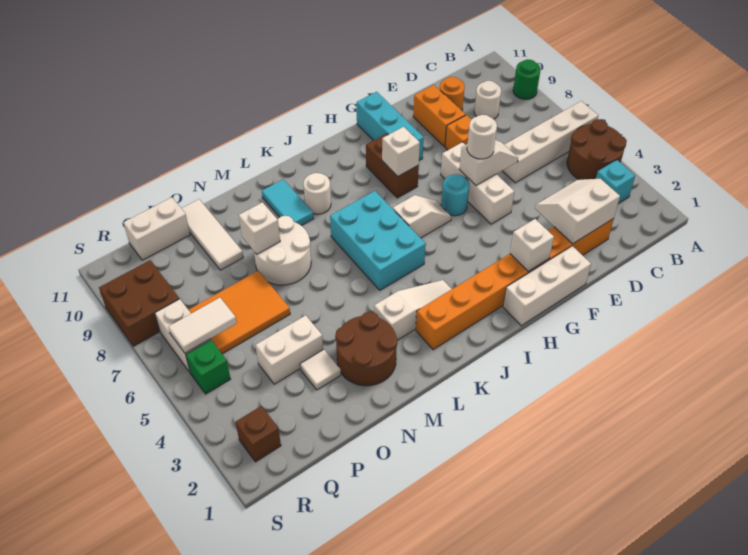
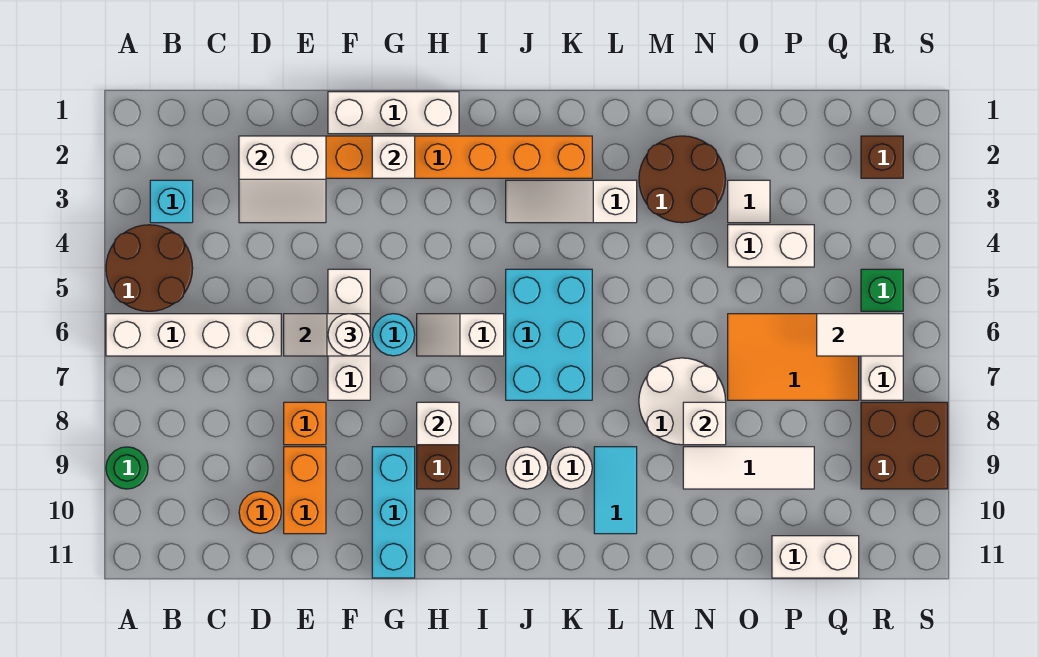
white round brick C9 level 1 -> white round brick J9 level 1
white tile O9:O11 level 1 -> white tile N9:P9 level 1

